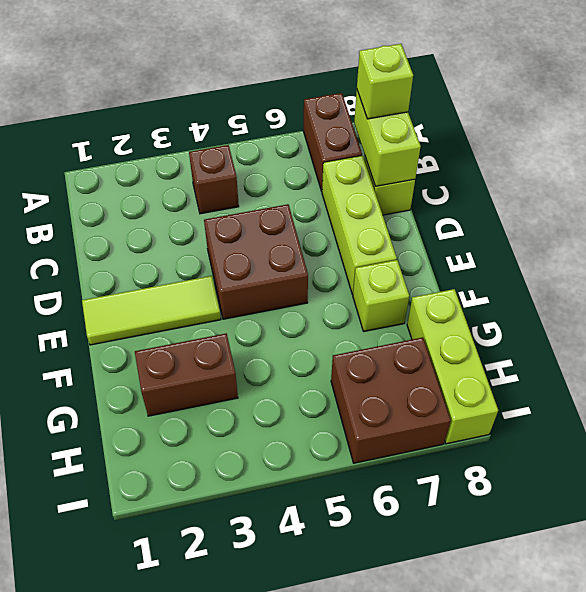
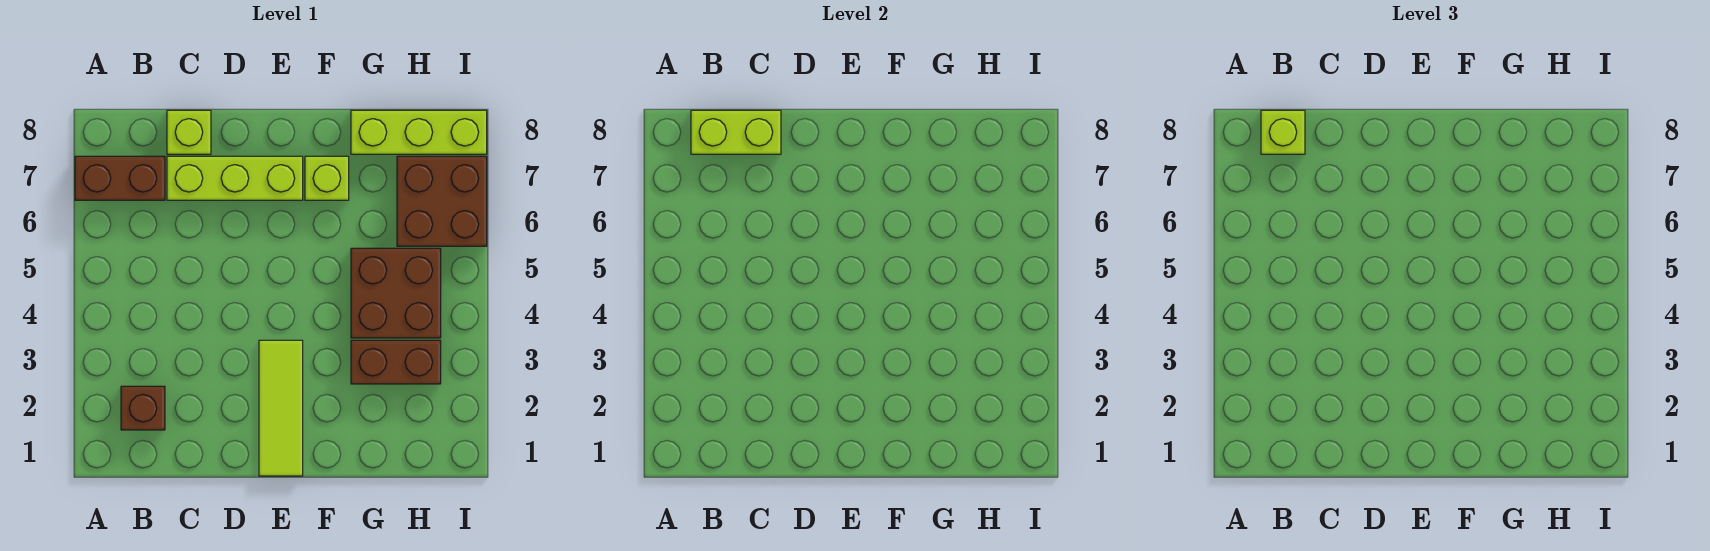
brown brick B4 level 1 -> brown brick B2 level 1
brown brick D4:E5 level 1 -> brown brick G4:H5 level 1
brown brick G2:G3 level 1 -> brown brick G3:H3 level 1

